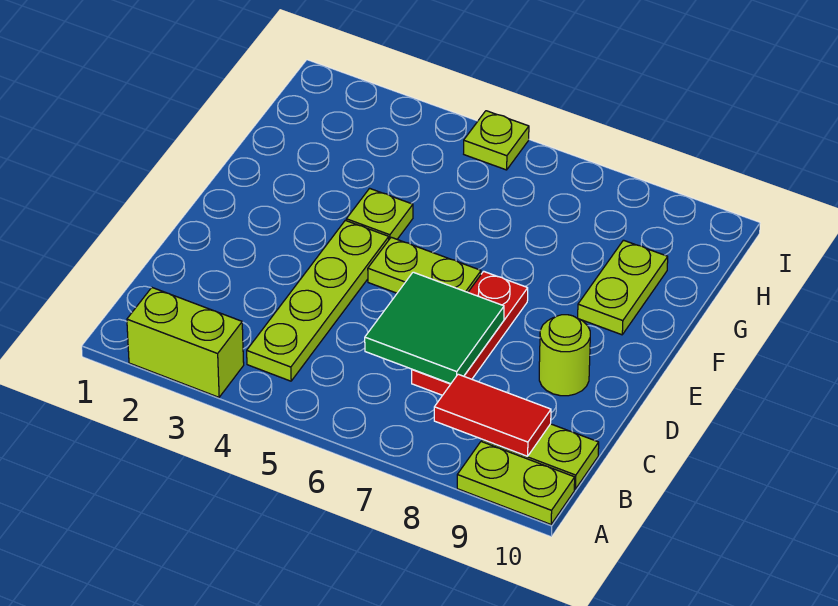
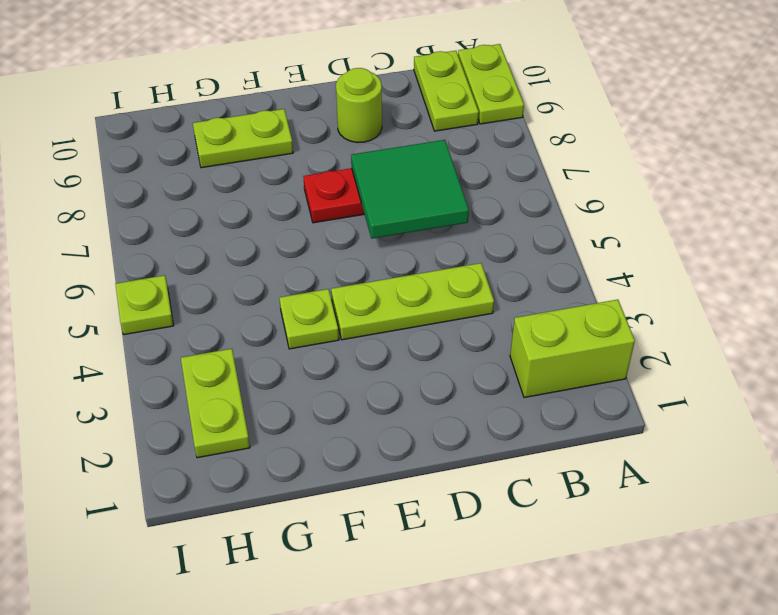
lime brick A2:A3 level 1 -> lime brick A2:B2 level 1
lime plate B4:E4 level 1 -> lime plate C4:E4 level 1
red tile B8:B9 level 2 -> none
lime plate E5:E6 level 1 -> lime plate H2:H3 level 1

